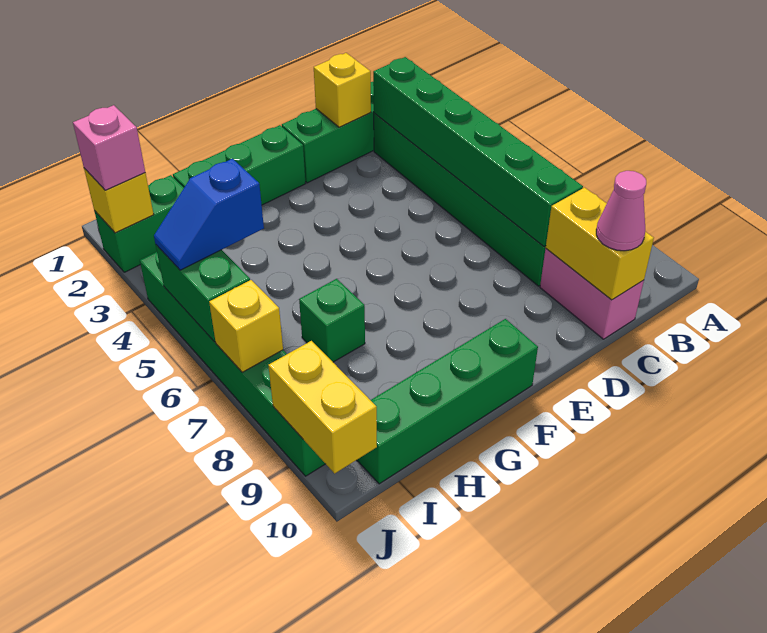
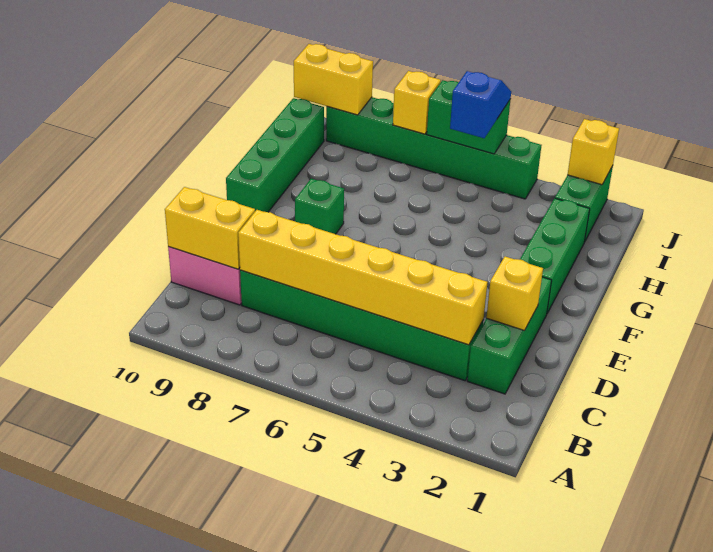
green brick C3:C8 level 2 -> yellow brick C3:C8 level 2
pink cone C10 level 3 -> none
green brick H7 level 1 -> green brick F8 level 1
pink brick J2 level 3 -> none

